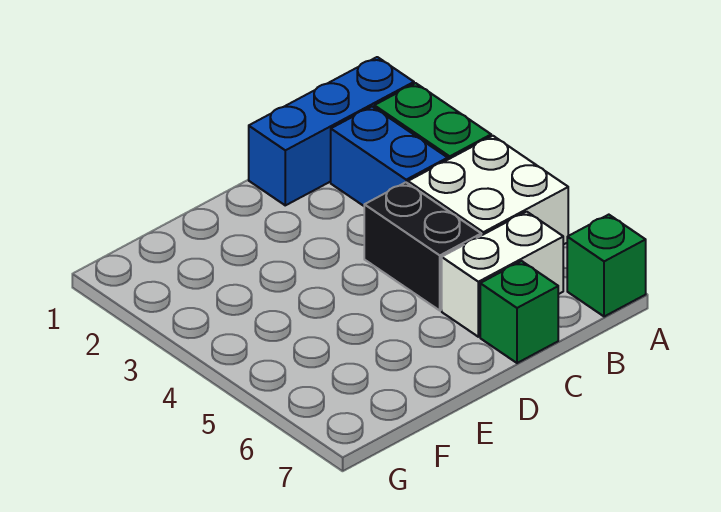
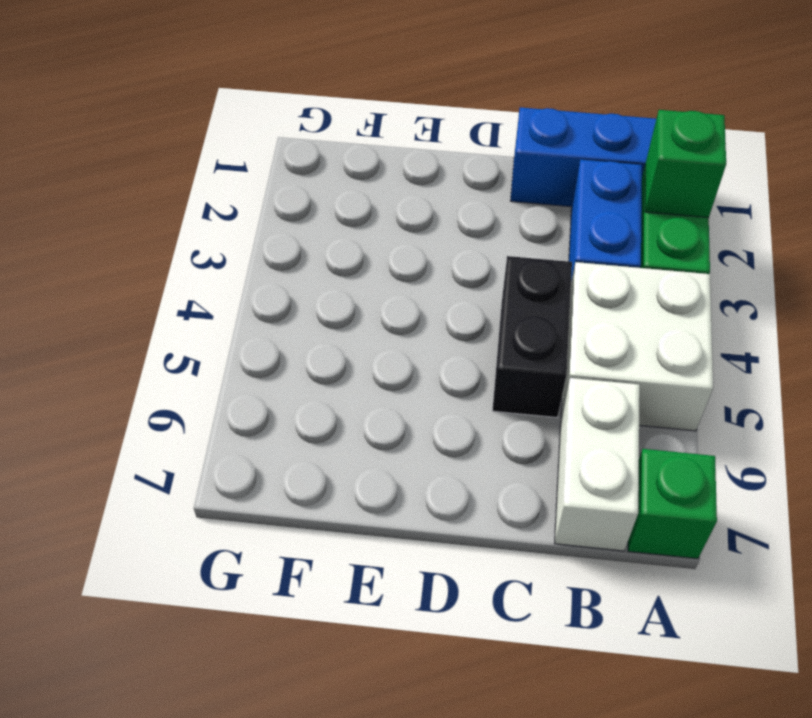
white brick B6:C6 level 1 -> white brick B6:B7 level 1
green brick C7 level 1 -> green brick A2 level 2

